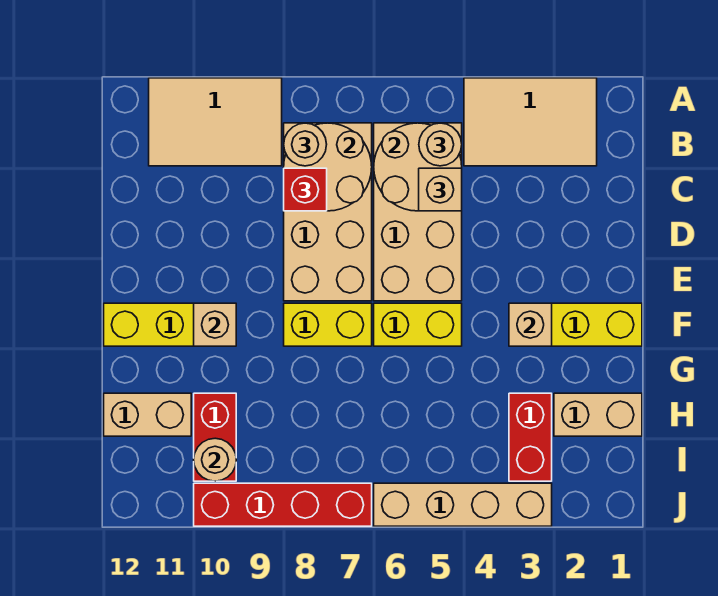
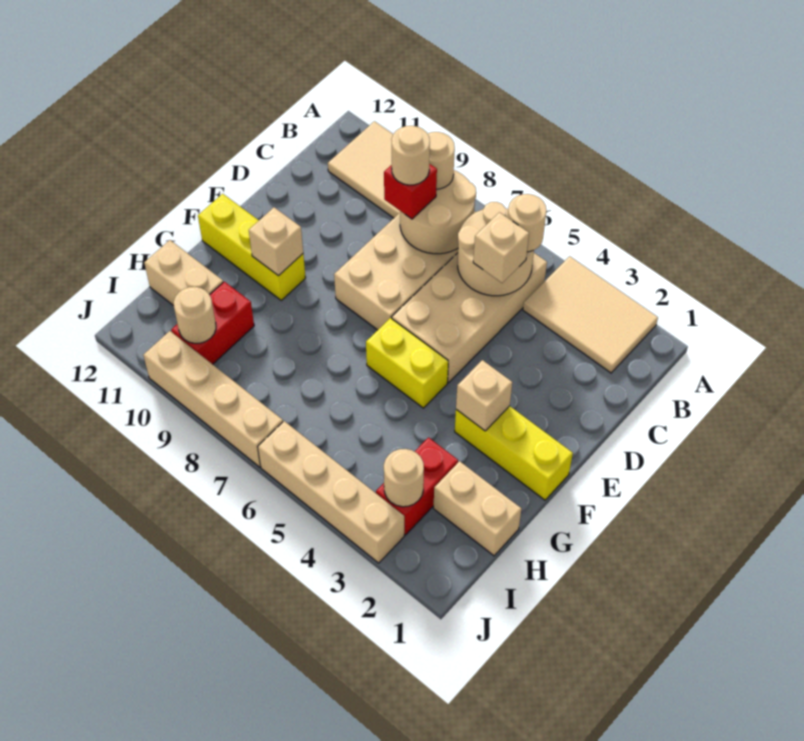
none -> tan round brick C8 level 4
yellow brick F7:F8 level 1 -> none
none -> tan round brick I3 level 2
red brick J7:J10 level 1 -> tan brick J7:J10 level 1

